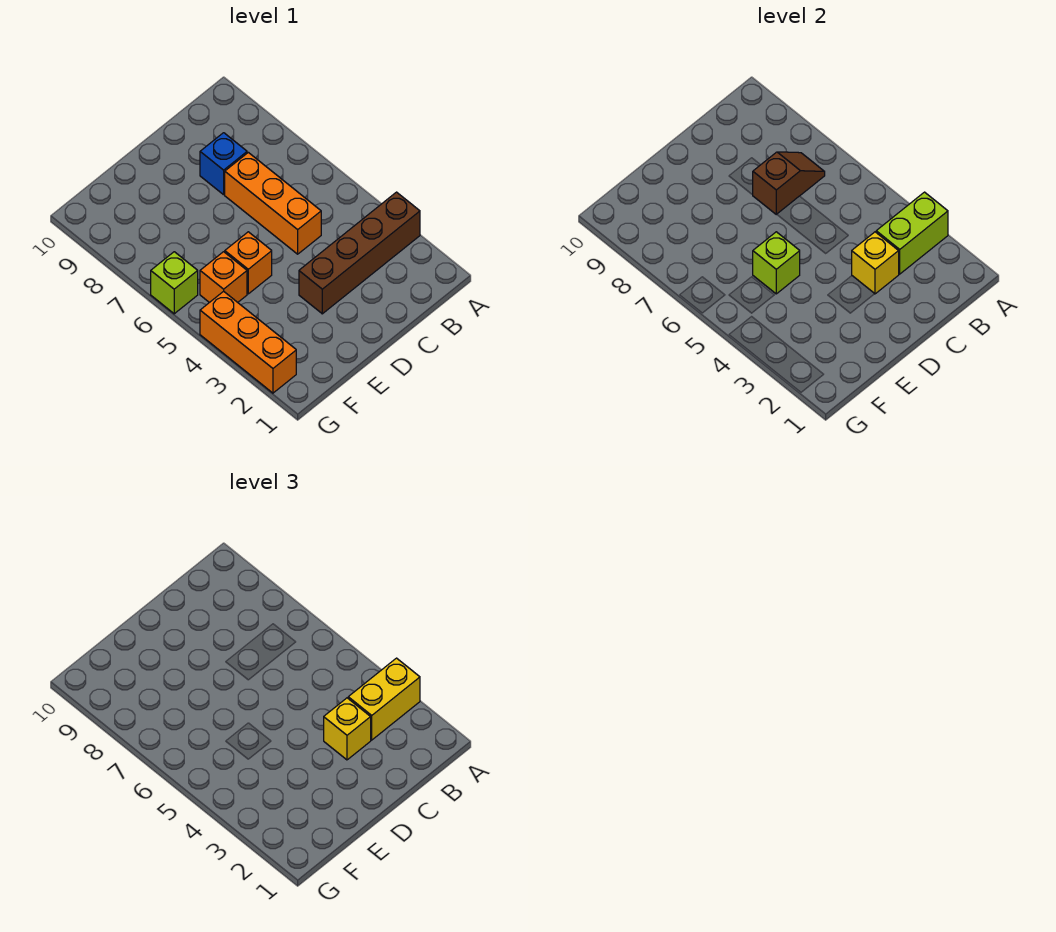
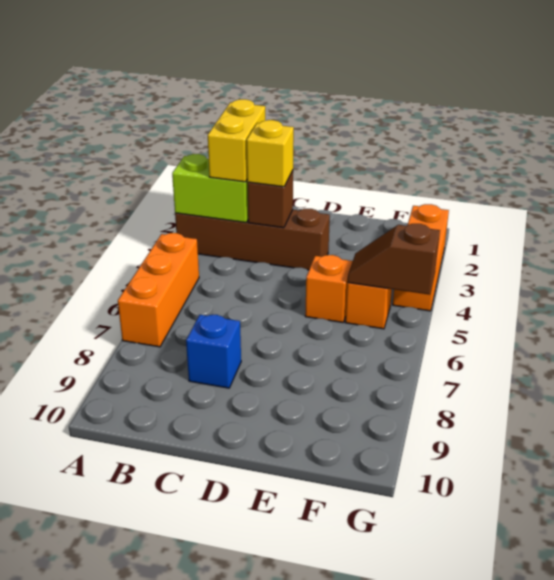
yellow brick A3:B3 level 3 -> yellow brick B2:B3 level 3
brown slope B7:C7 level 2 top C -> brown slope F5:G5 level 2 top G
yellow brick C3 level 2 -> brown brick C3 level 2
orange brick C5:C7 level 1 -> orange brick A5:A7 level 1
lime brick E5 level 2 -> none
lime brick G6 level 1 -> none

